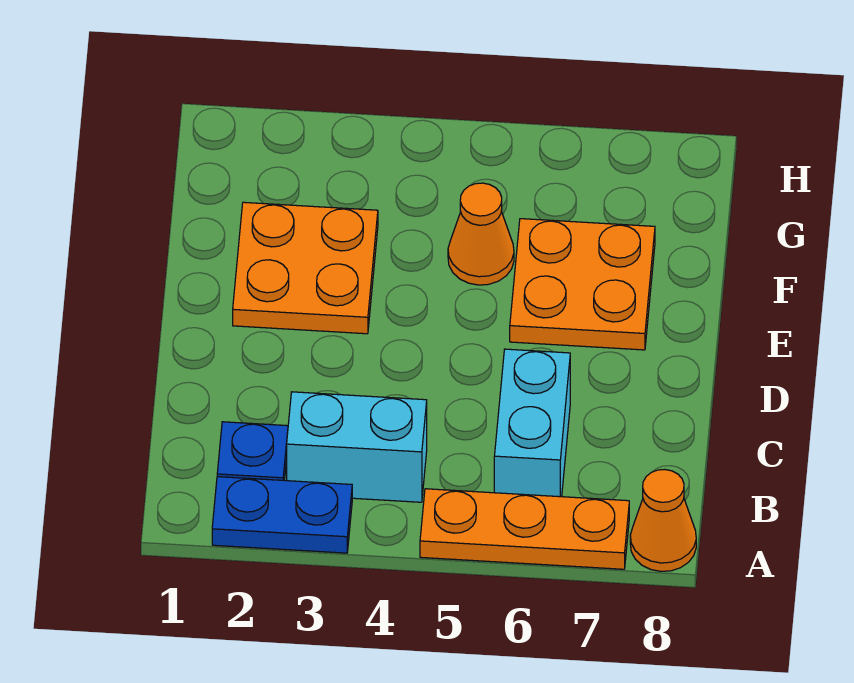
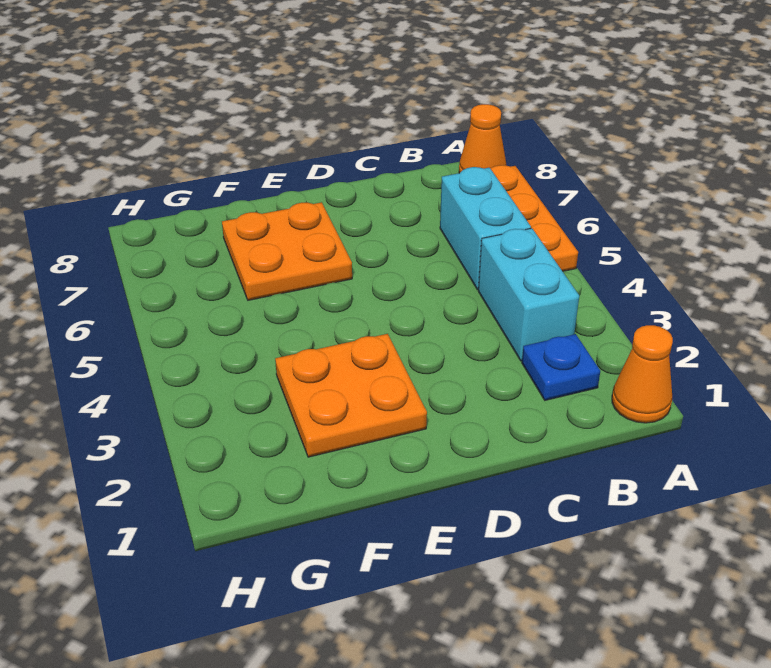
blue plate A2:A3 level 1 -> none
cyan brick B6:C6 level 1 -> cyan brick B5:B6 level 1
orange cone F5 level 1 -> orange cone A1 level 1

